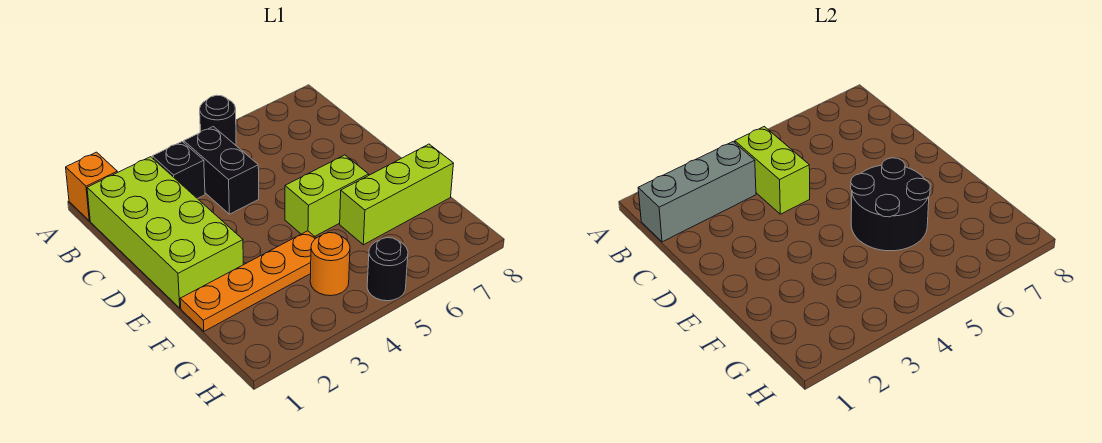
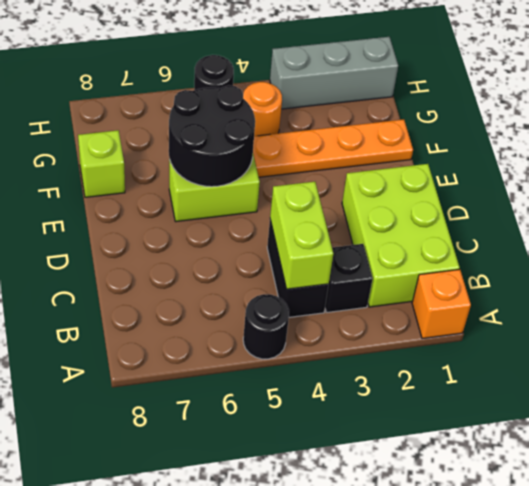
lime brick B1:E2 level 1 -> lime brick B1:D2 level 1
grey brick B1:B3 level 2 -> grey brick H1:H3 level 1
lime brick F6:F8 level 1 -> lime brick F8 level 1

